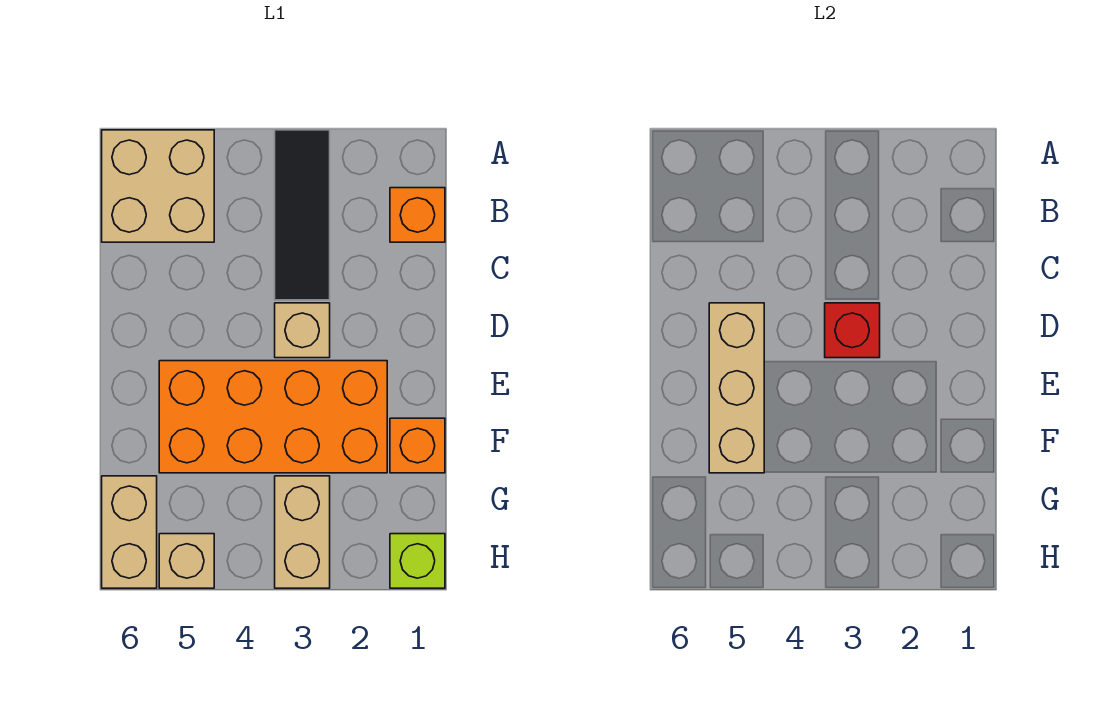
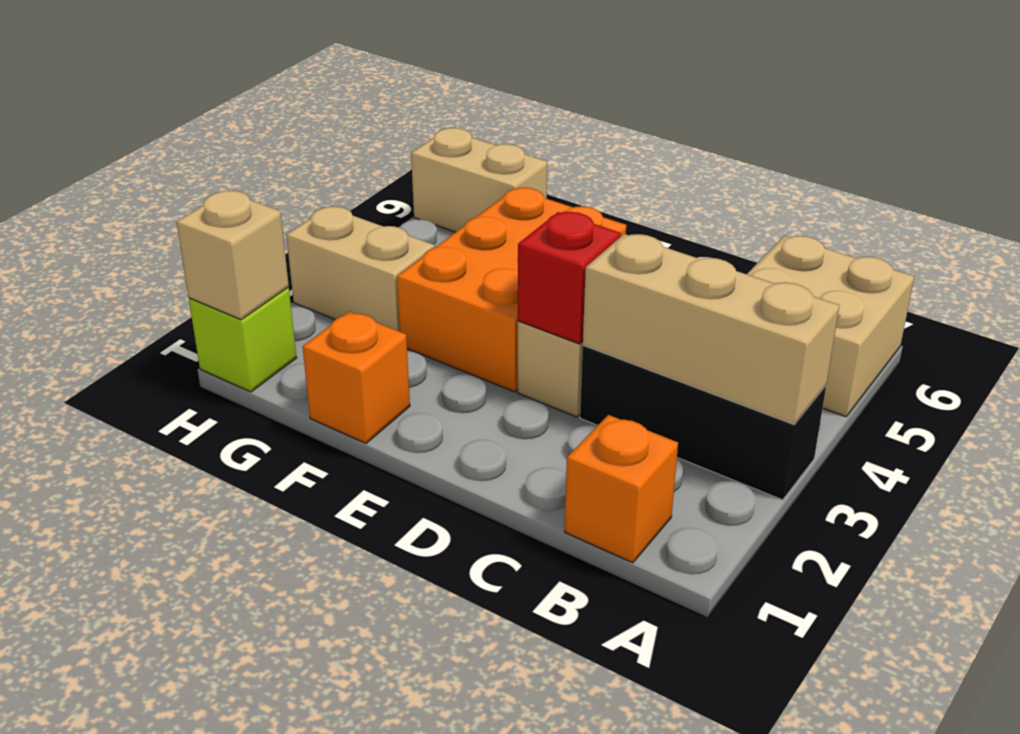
black tile A3:C3 level 1 -> black brick A3:C3 level 1
tan brick D5:F5 level 2 -> tan brick A3:C3 level 2
orange brick E2:F5 level 1 -> orange brick E3:F5 level 1
tan brick H5 level 1 -> tan brick H1 level 2

